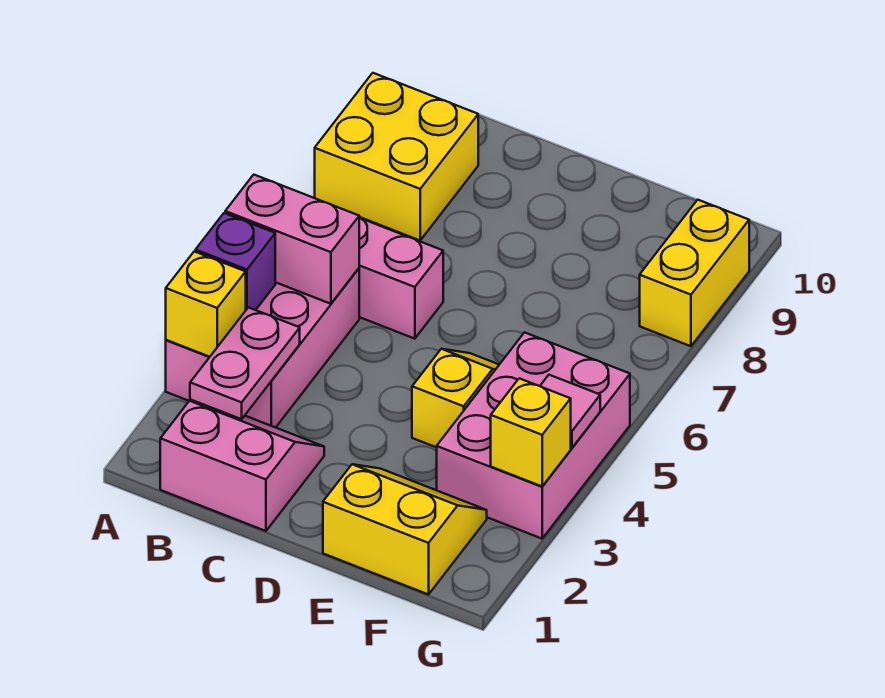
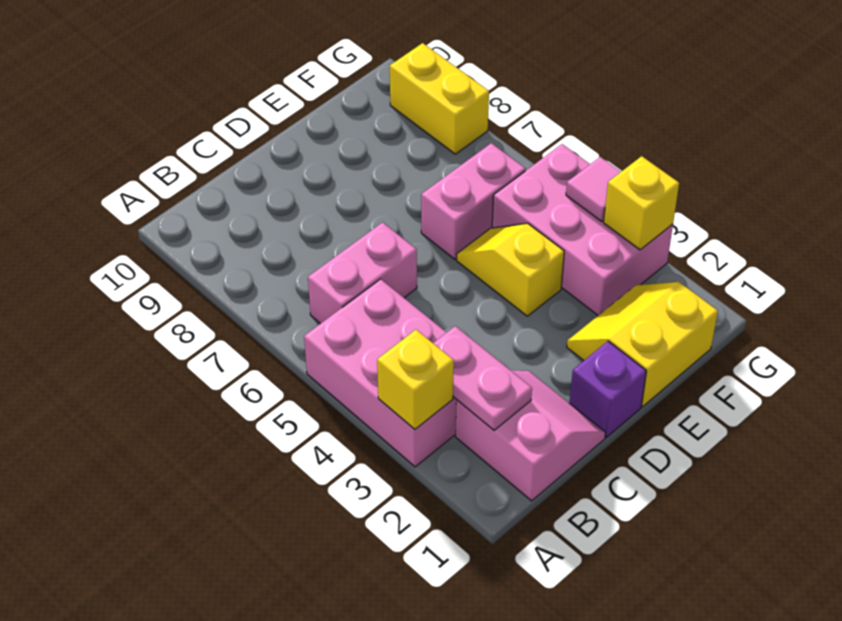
purple brick A4 level 2 -> purple brick D1 level 1
pink brick A5:B5 level 2 -> pink brick E6:F6 level 1
yellow brick A8:B9 level 1 -> none
pink slope B1:C2 level 1 top 1 -> pink slope B1:C2 level 1 top B

